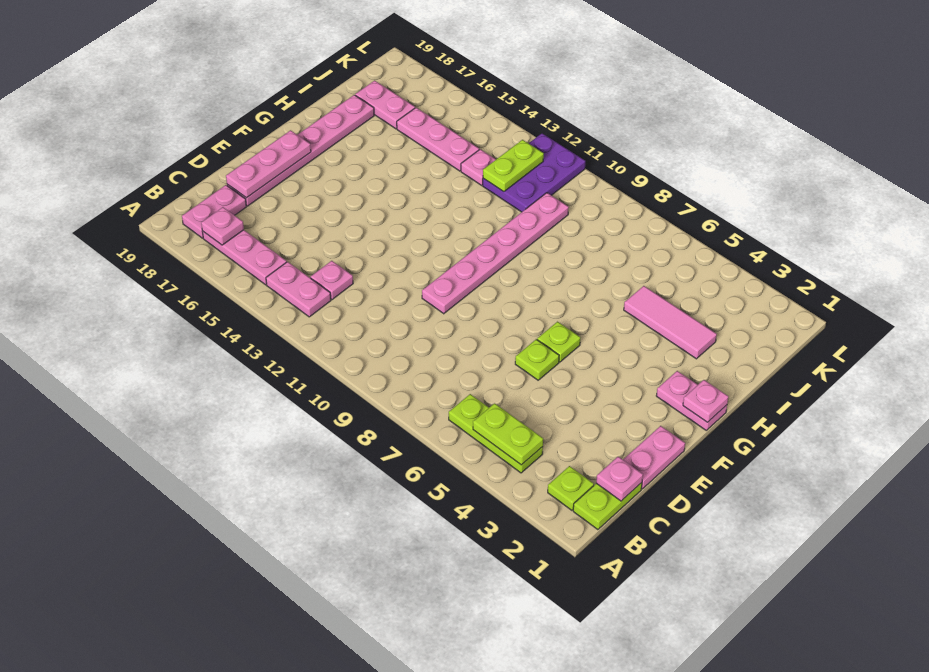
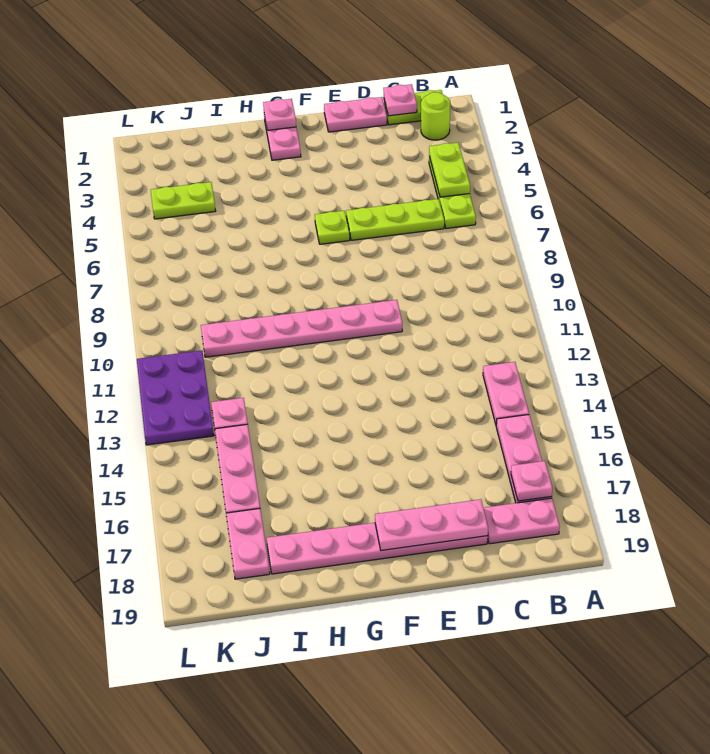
lime plate B2 level 1 -> lime round brick B2 level 1
pink plate C13 level 1 -> none
lime plate E6 level 1 -> lime plate C6:E6 level 1
pink tile I3:I5 level 1 -> none
purple plate J11:L12 level 1 -> purple plate K11:L13 level 1
lime plate J12:K12 level 2 -> lime plate J4:K4 level 1

